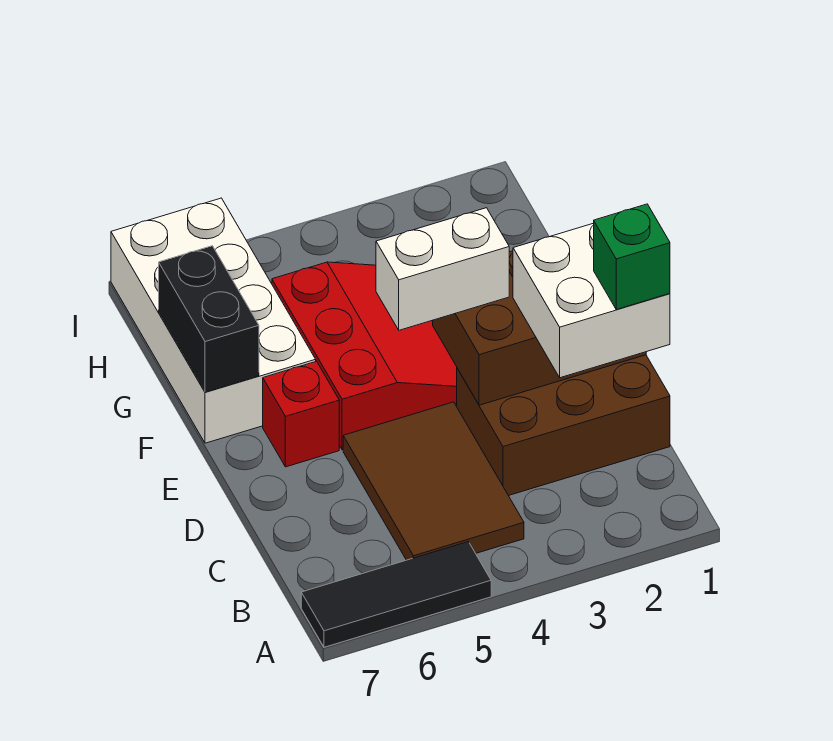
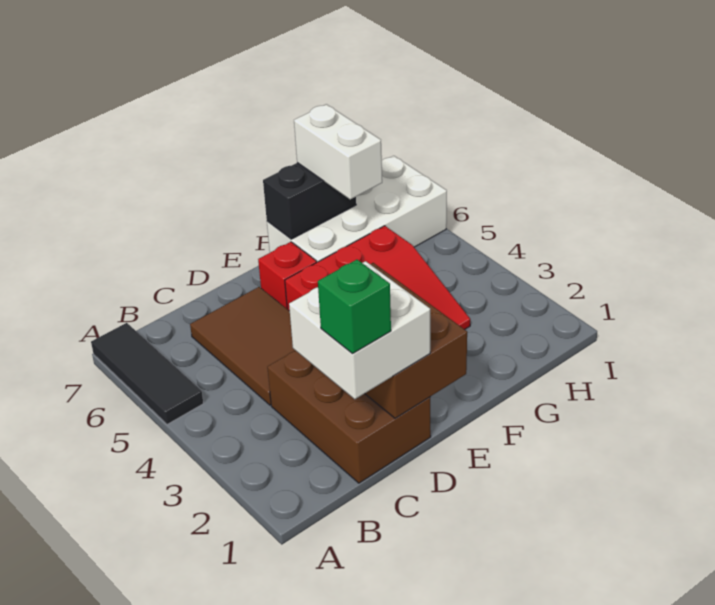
brown tile B4:D5 level 1 -> brown tile C4:D6 level 1
white brick E3:E4 level 3 -> white brick G6:G7 level 3

